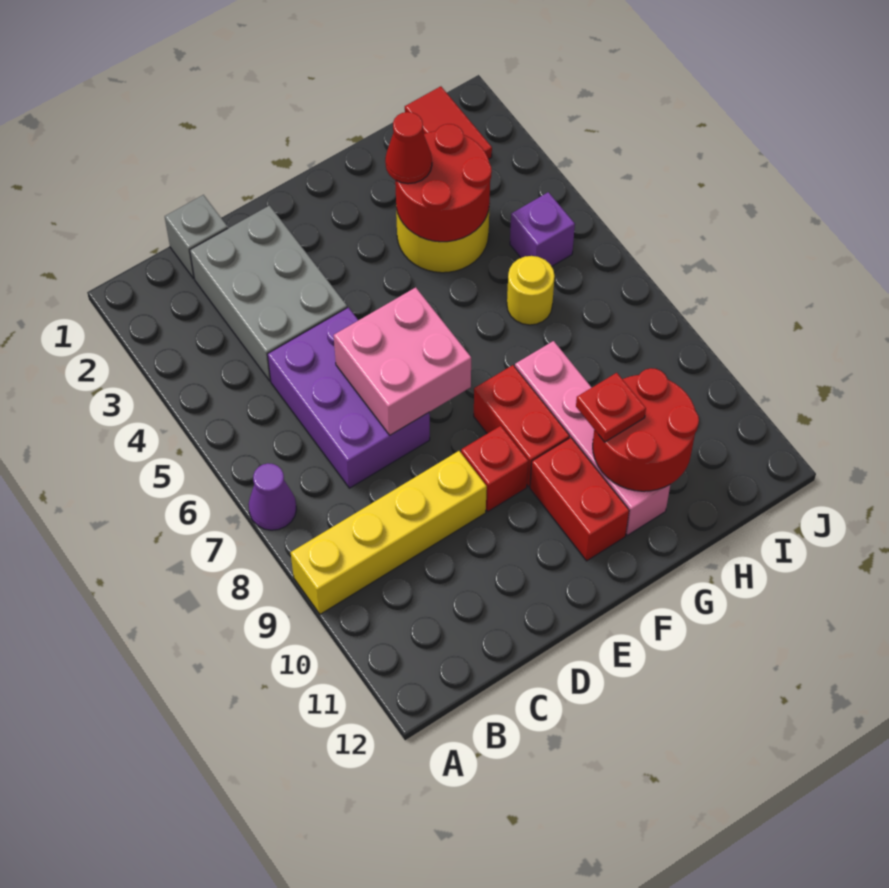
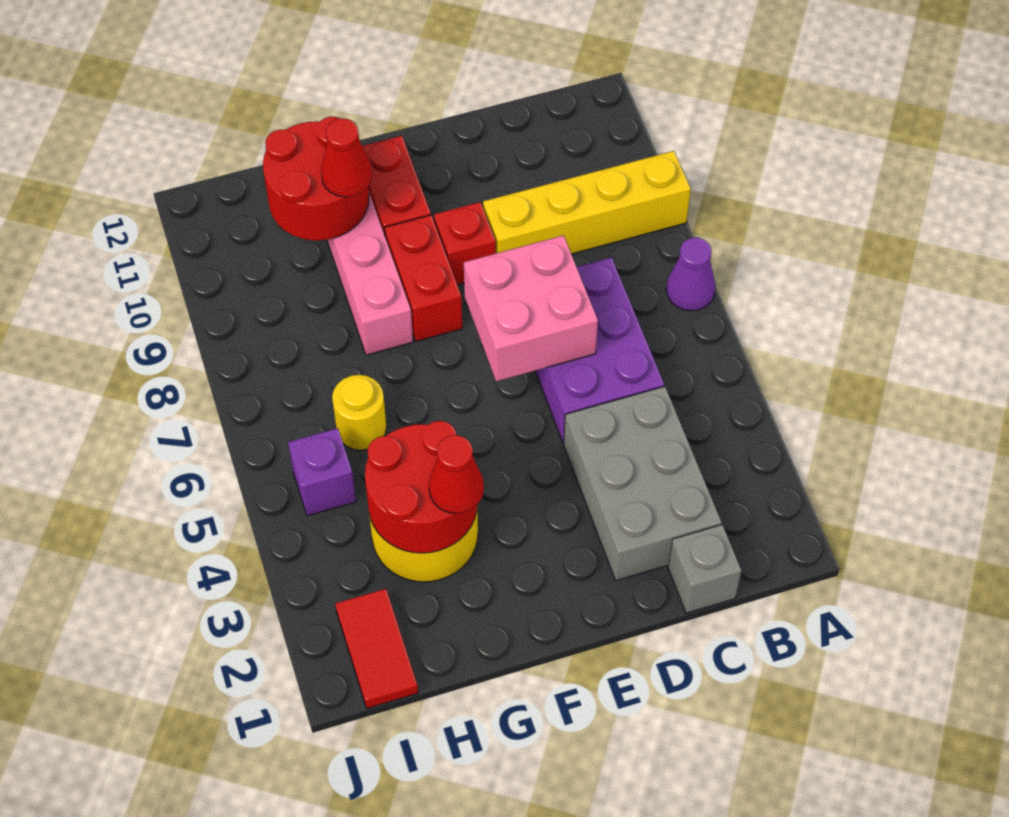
red plate G10 level 3 -> red cone G10 level 3

